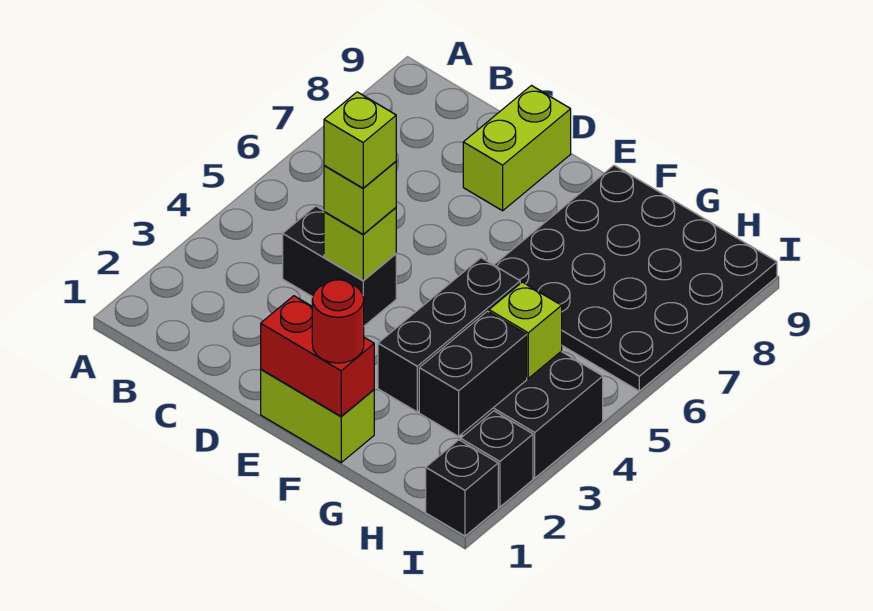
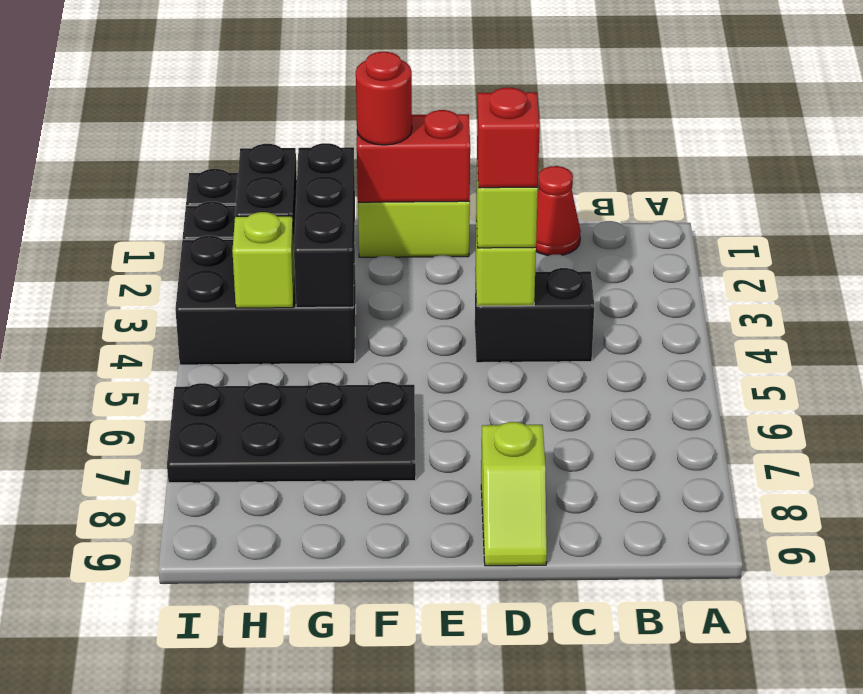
none -> red cone C1 level 1
lime brick D4 level 4 -> red brick D4 level 4
lime brick D8:D9 level 1 -> lime slope D8:D9 level 1 top 8
black plate F6:I9 level 1 -> black plate F6:I7 level 1

